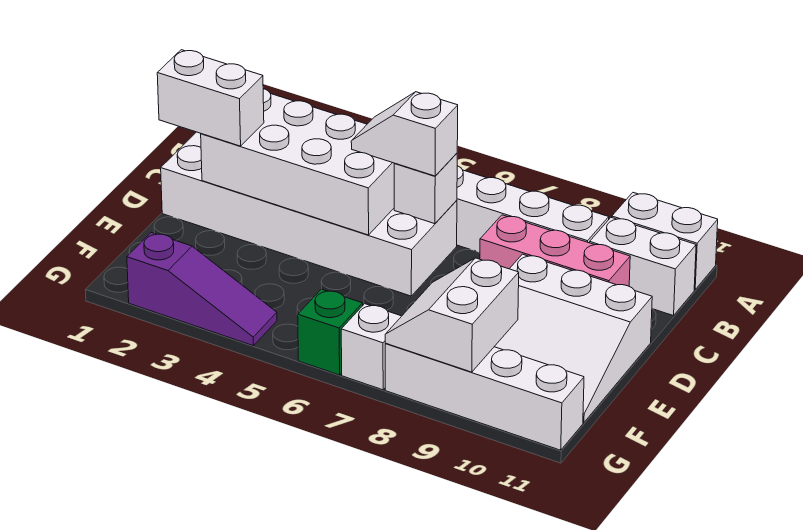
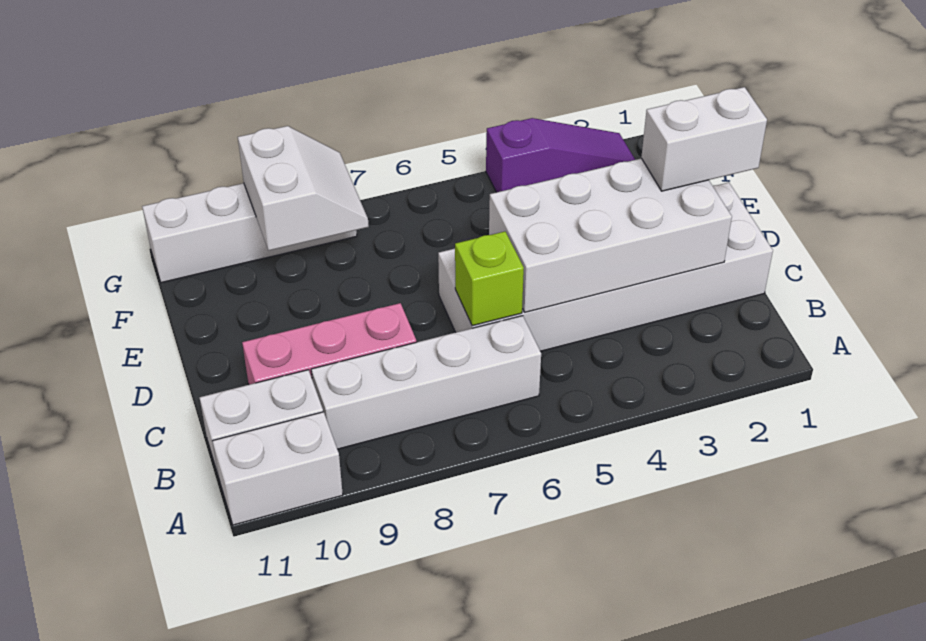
white slope C5:C6 level 3 top 6 -> none
white brick C6 level 2 -> lime brick C6 level 2
white slope D9:F11 level 1 top D -> none
purple slope G2:G4 level 1 top 2 -> purple slope G2:G4 level 1 top 4
green brick G6 level 1 -> none
white brick G7 level 1 -> none

